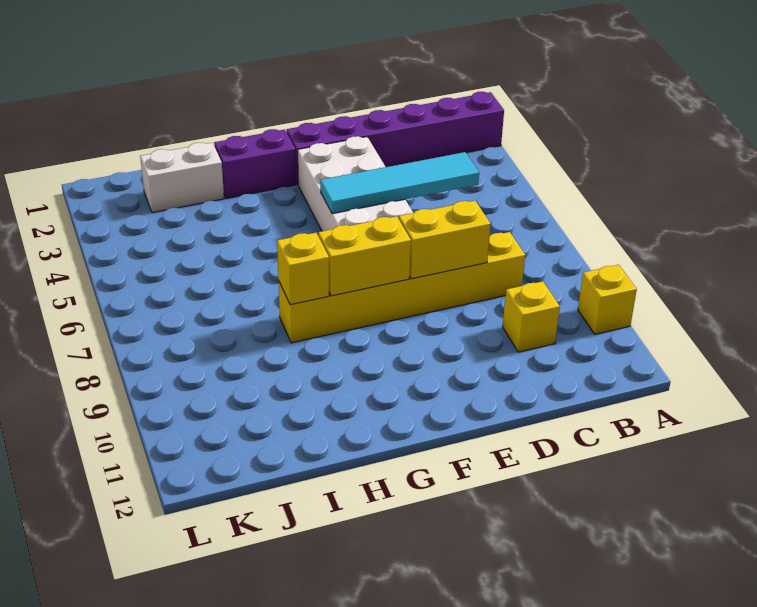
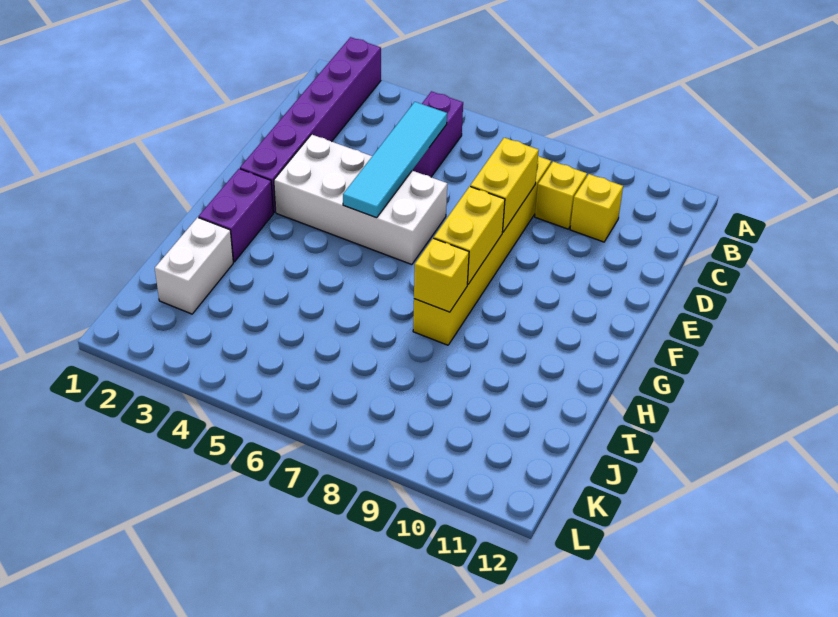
yellow brick A10 level 1 -> yellow brick C9 level 1
none -> purple brick B5:C5 level 1

